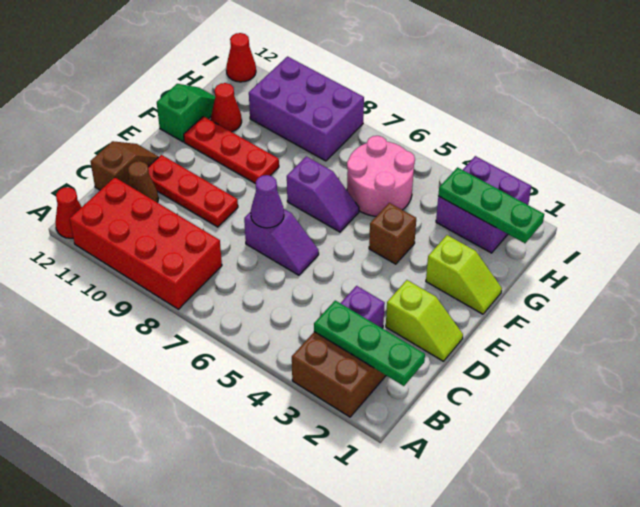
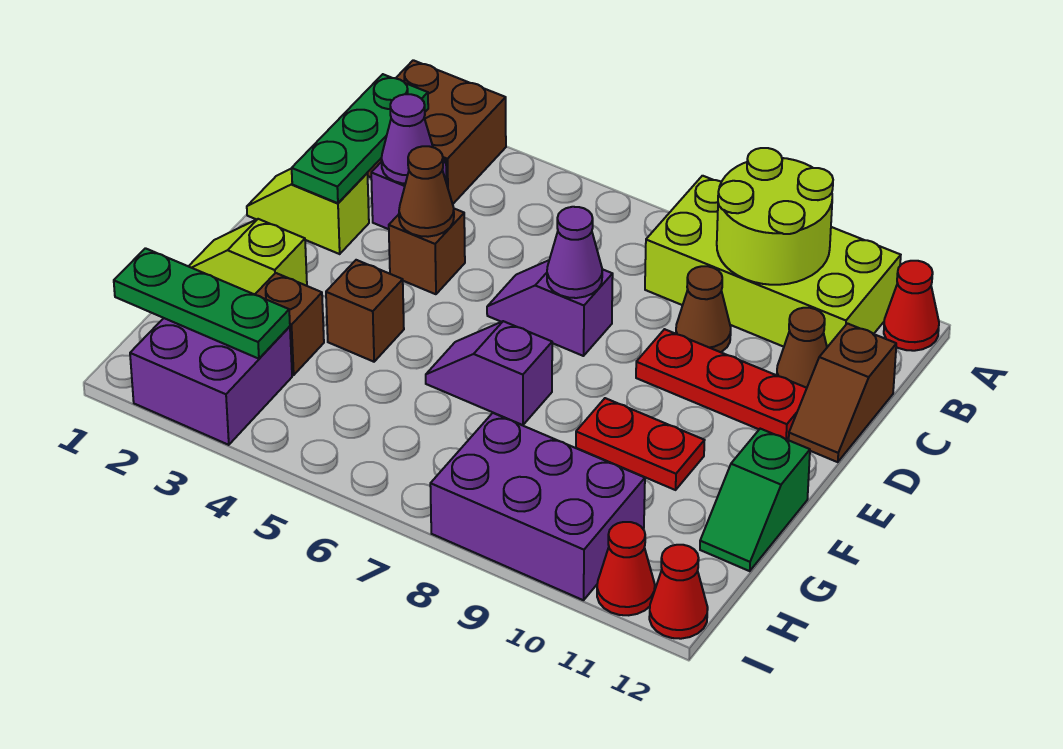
red brick A8:B11 level 1 -> lime brick A8:B11 level 1
none -> lime round brick A9:B10 level 2
green plate B1:B3 level 2 -> green plate B2:D2 level 2
none -> purple cone C3 level 2
none -> brown cone C9 level 1
none -> brown brick D4 level 1
none -> brown cone D4 level 2
red plate F9:F11 level 1 -> red plate F9:F10 level 1
none -> brown brick G3 level 1
pink round brick G5:H6 level 1 -> none
red cone G11 level 1 -> red cone I11 level 1

